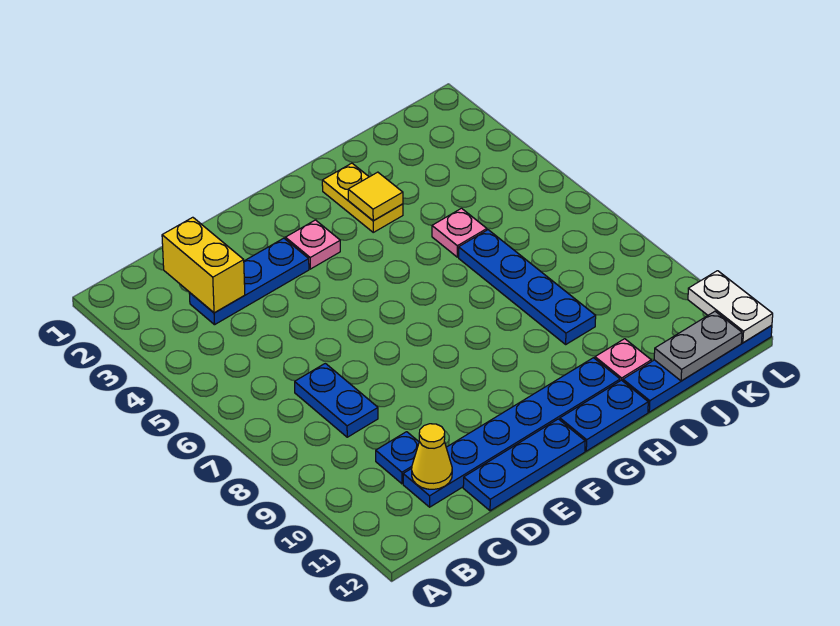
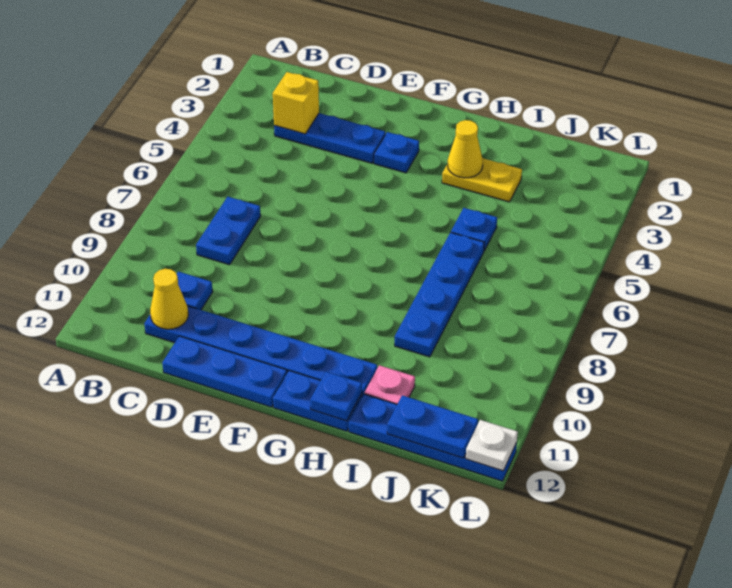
yellow brick C2:C3 level 2 -> yellow brick C3 level 2
pink plate F3 level 1 -> blue plate F3 level 1
yellow plate H2:H3 level 1 -> yellow plate H3:I3 level 1
yellow tile H3 level 2 -> yellow cone H3 level 2
none -> blue plate H12 level 2
pink plate I5 level 1 -> blue plate I5 level 1
grey plate J12:K12 level 2 -> blue plate J12:K12 level 2
white plate L11:L12 level 2 -> white plate L12 level 2

